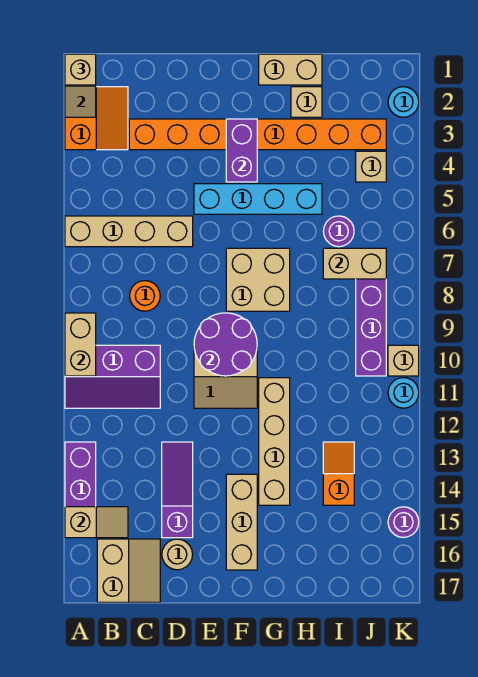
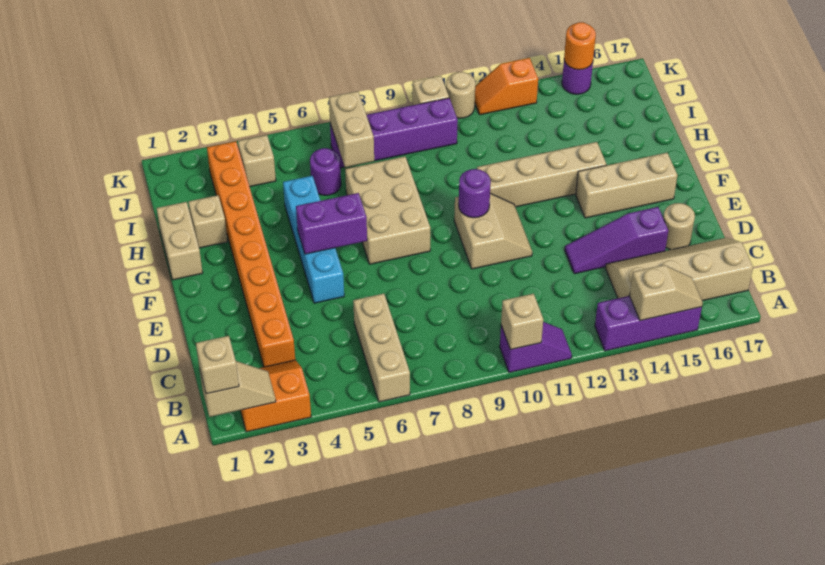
tan brick A6:D6 level 1 -> tan brick A6:C6 level 1
tan brick A9:A10 level 2 -> tan brick A10 level 2
purple slope A10:C11 level 1 top 10 -> purple slope A10:A11 level 1 top 10
tan slope A15:B15 level 2 top A -> tan slope A14:A15 level 2 top 14
tan slope B16:C17 level 1 top B -> tan slope B14:C17 level 1 top B
orange round brick C8 level 1 -> orange round brick K15 level 2
purple round brick E9:F10 level 2 -> purple round brick F10 level 2
purple brick F3:F4 level 2 -> purple brick F5:F6 level 2
tan brick F7:G8 level 1 -> tan brick F7:H8 level 1
orange slope I13:I14 level 1 top 14 -> orange slope K12:K13 level 1 top 13
cyan round brick K2 level 1 -> none
cyan round brick K11 level 1 -> tan round brick K11 level 1

